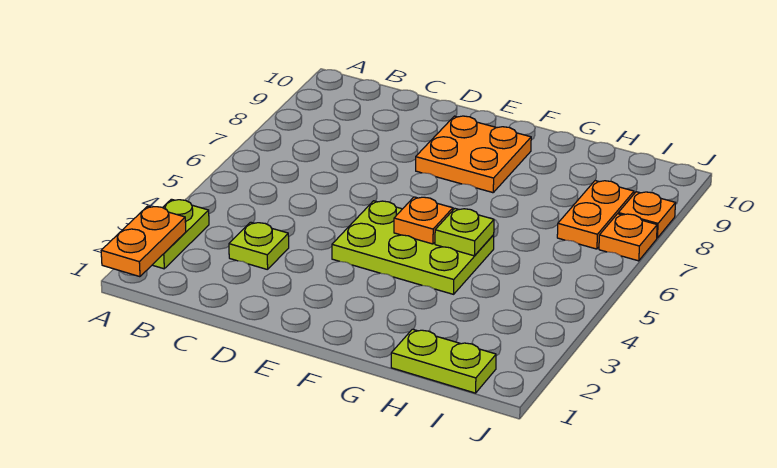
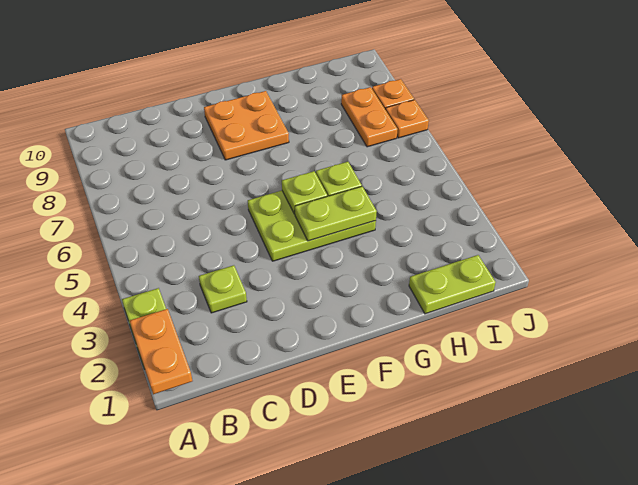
none -> lime plate F4:G4 level 2
orange plate F5 level 2 -> lime plate F5 level 2

